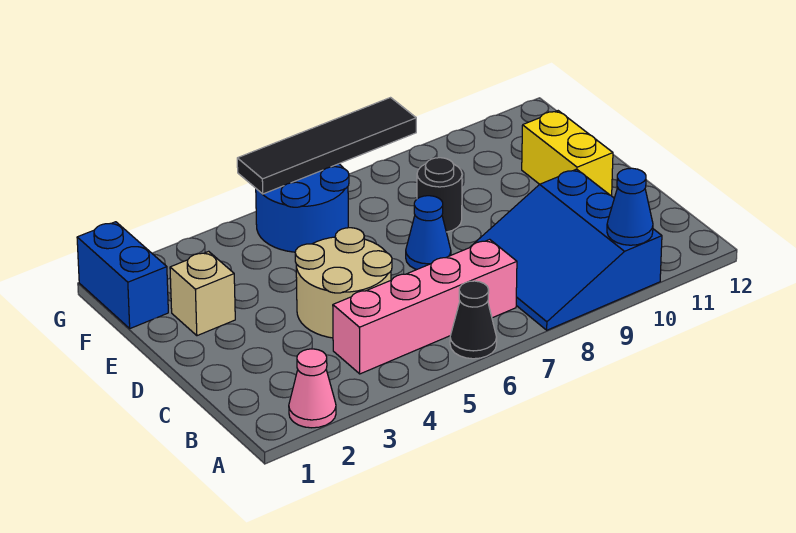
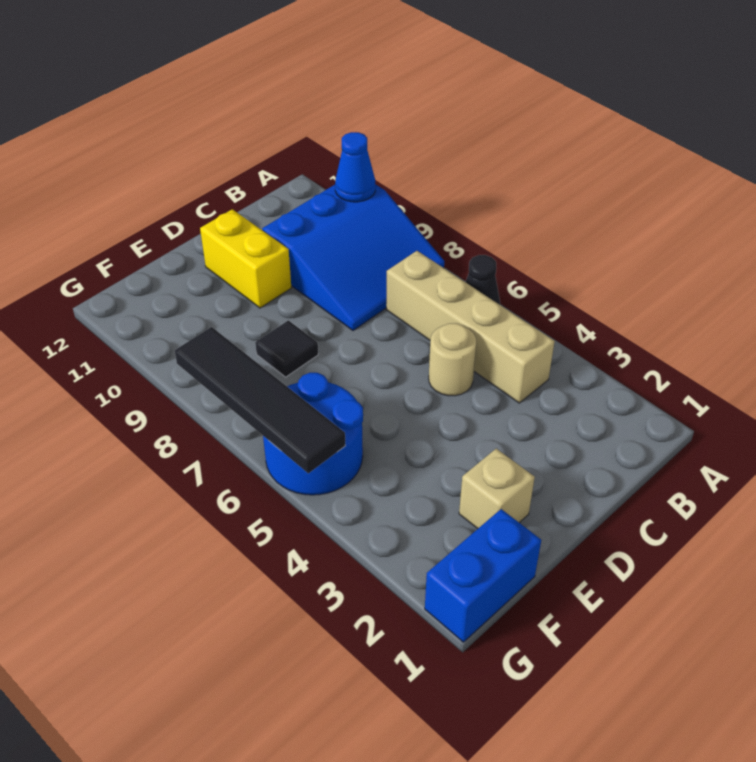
pink cone A2 level 1 -> none
pink brick B4:B7 level 1 -> tan brick B4:B7 level 1
tan round brick C4:D5 level 1 -> tan round brick C5 level 1
blue cone D7 level 1 -> none
yellow brick D11:E11 level 1 -> yellow brick D10:D11 level 1
black round brick E8 level 1 -> black tile E8 level 1

